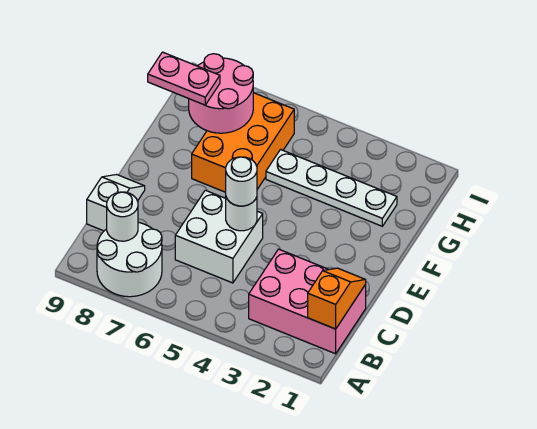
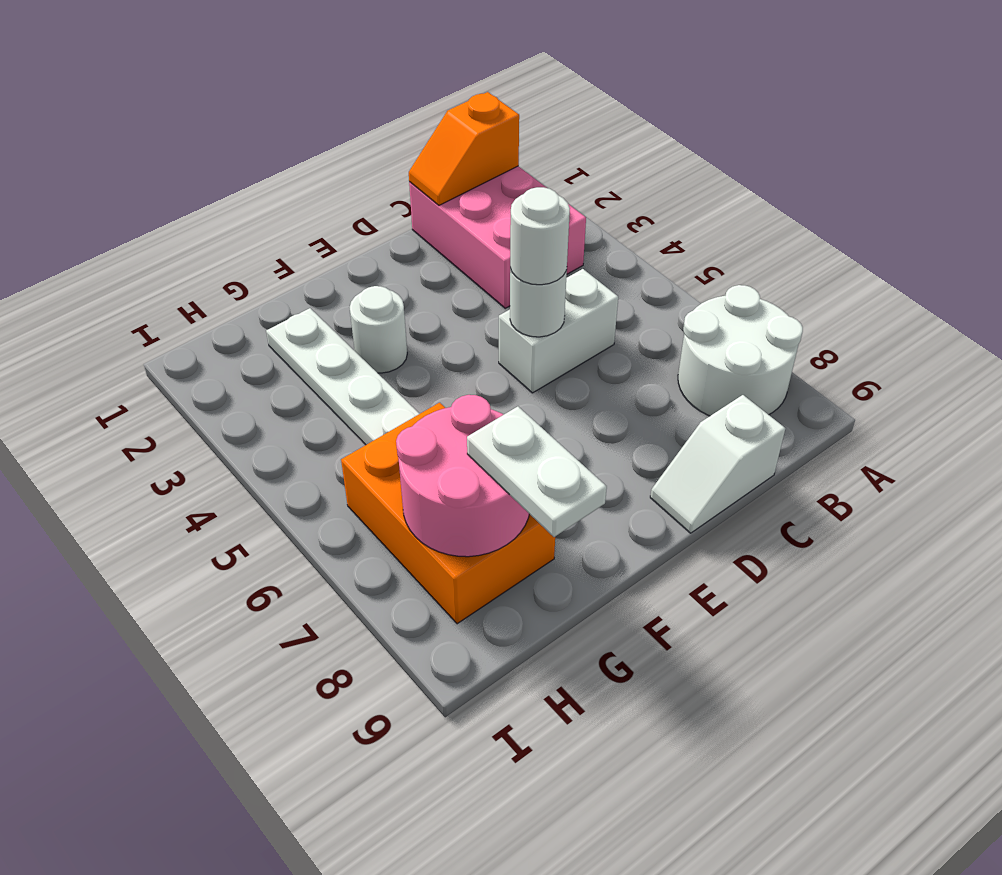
white round brick B8 level 2 -> white round brick F3 level 1
white brick C5:D6 level 1 -> white brick C5:D5 level 1
orange brick F6:H7 level 1 -> orange brick G6:H8 level 1
pink plate G8:G9 level 3 -> white plate G8:G9 level 3

